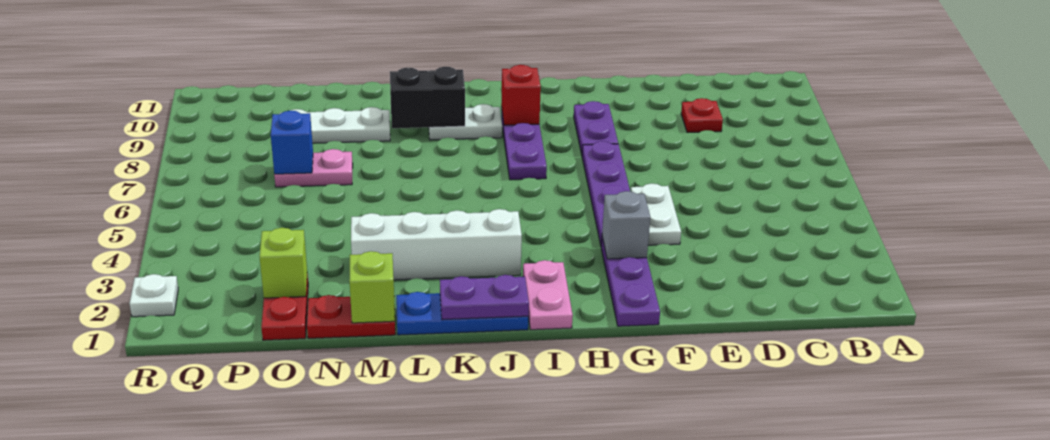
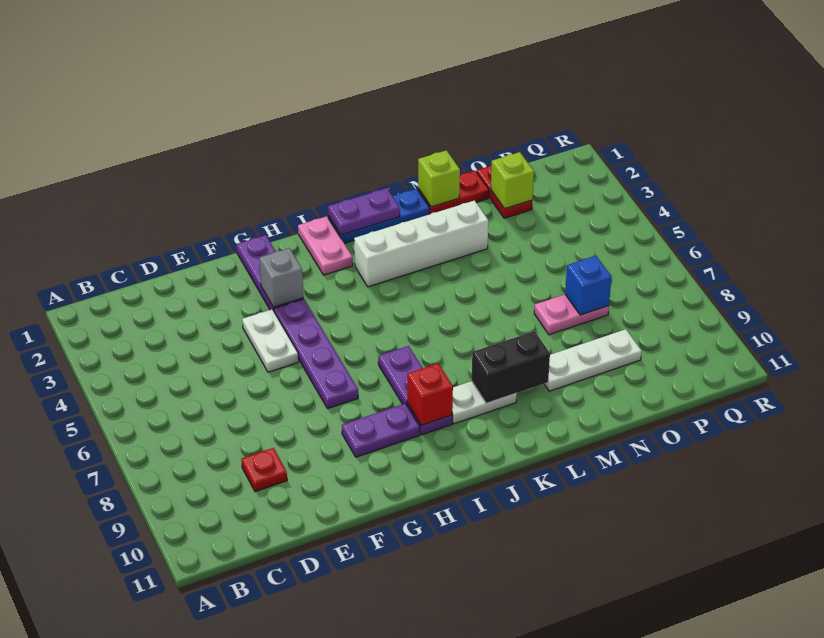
purple plate G8:G9 level 1 -> purple plate G9:H9 level 1
white plate R2 level 1 -> none

